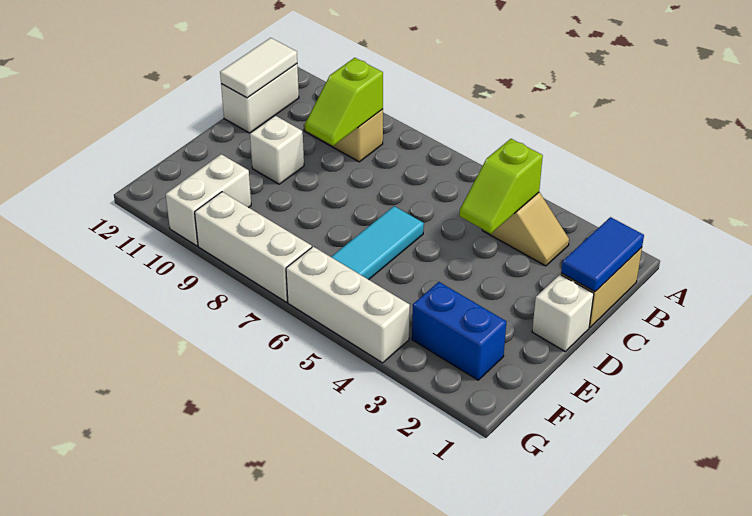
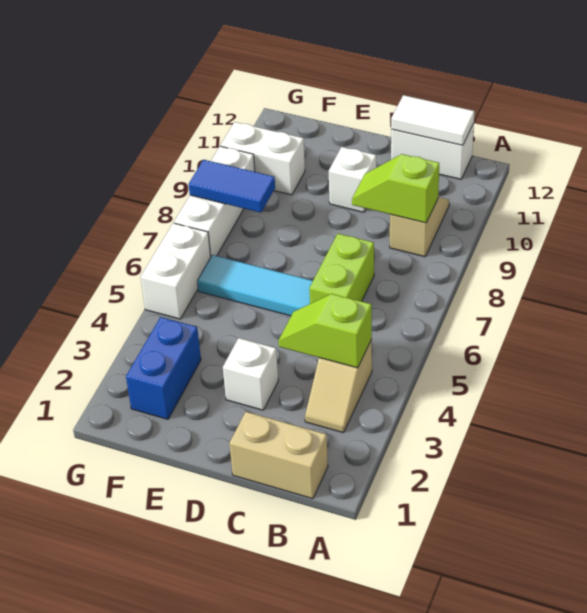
blue tile B1:C1 level 2 -> blue tile F8:G8 level 2
none -> lime brick C6:C7 level 1
white brick D1 level 1 -> white brick D3 level 1
white brick G4:G6 level 1 -> white brick G5:G6 level 1

